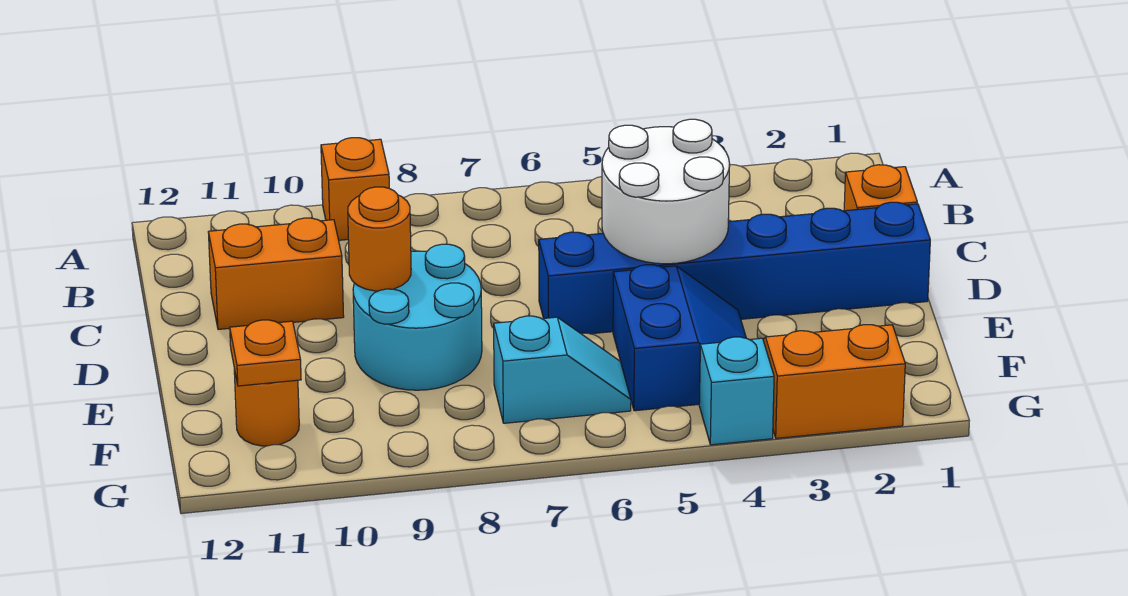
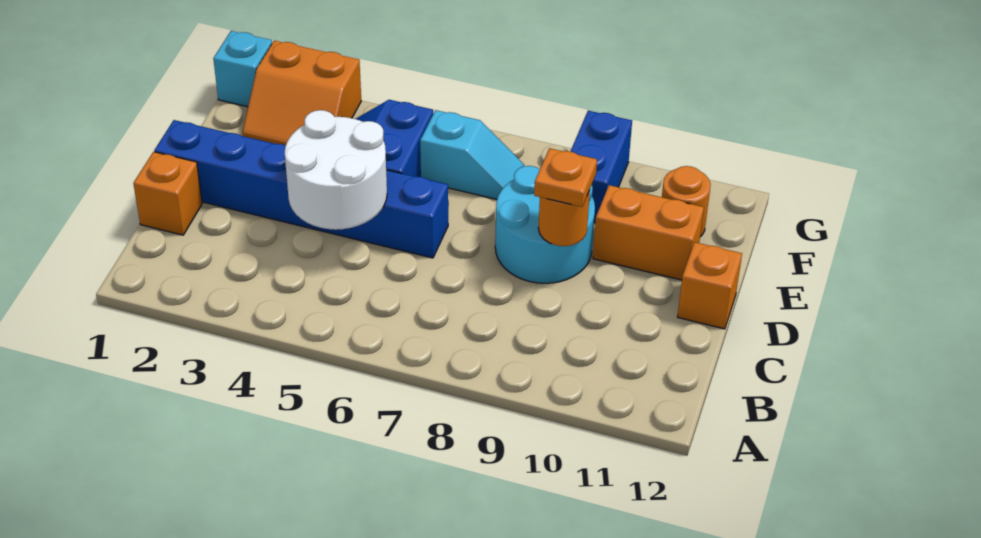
orange brick A9 level 1 -> orange brick D12 level 1
orange brick C10:C11 level 1 -> orange brick E10:E11 level 1
cyan slope F6:F7 level 1 top 7 -> cyan slope F6:F7 level 1 top 6
none -> blue brick F9:G9 level 1
orange plate F11 level 2 -> orange plate D9 level 3
cyan brick G4 level 1 -> cyan brick G1 level 1

